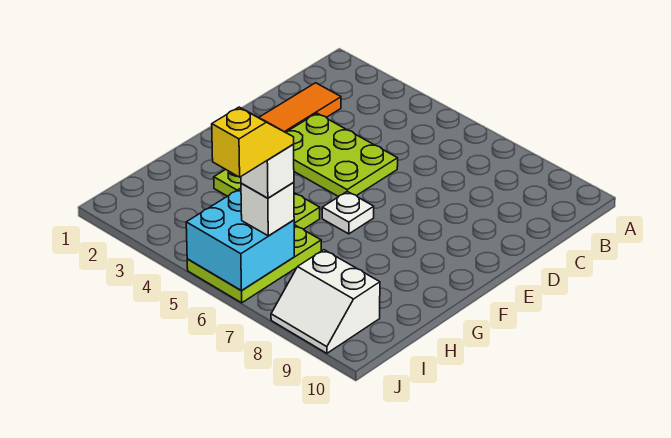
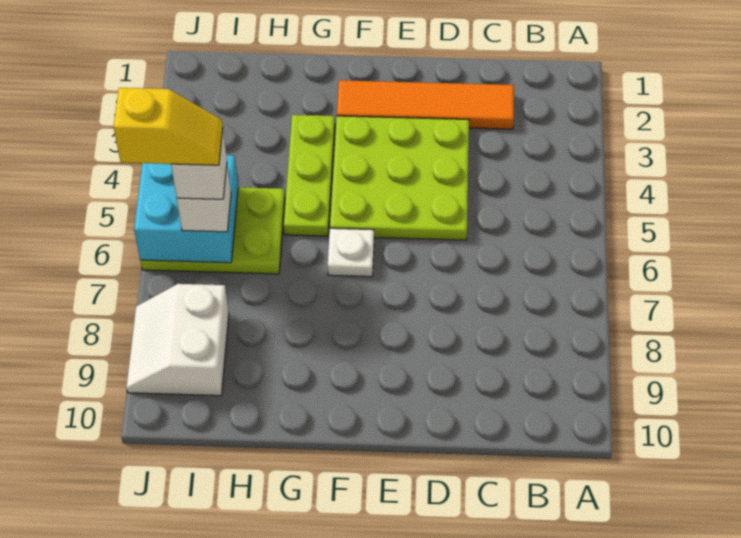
lime plate D3:E5 level 1 -> lime plate D3:F5 level 1

